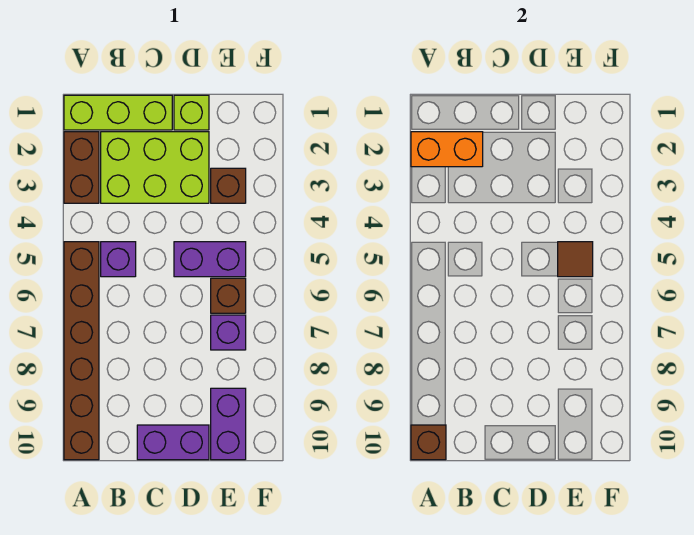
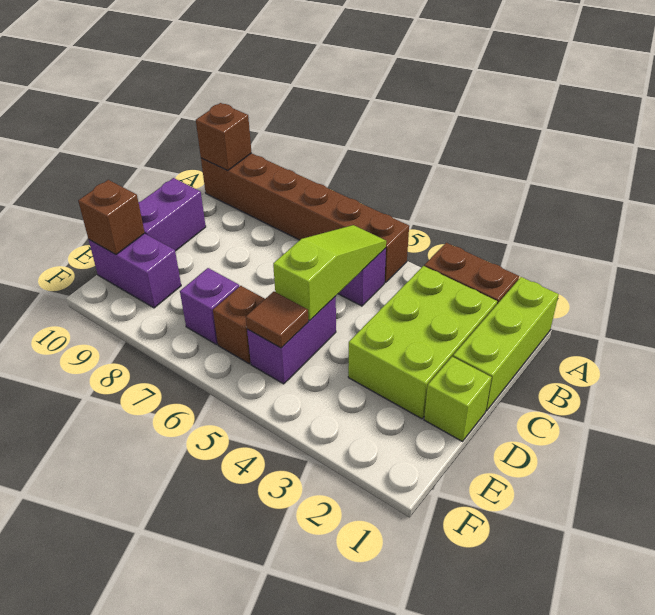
orange brick A2:B2 level 2 -> none
none -> lime slope B5:D5 level 2 top D
brown brick E3 level 1 -> brown brick E10 level 2

